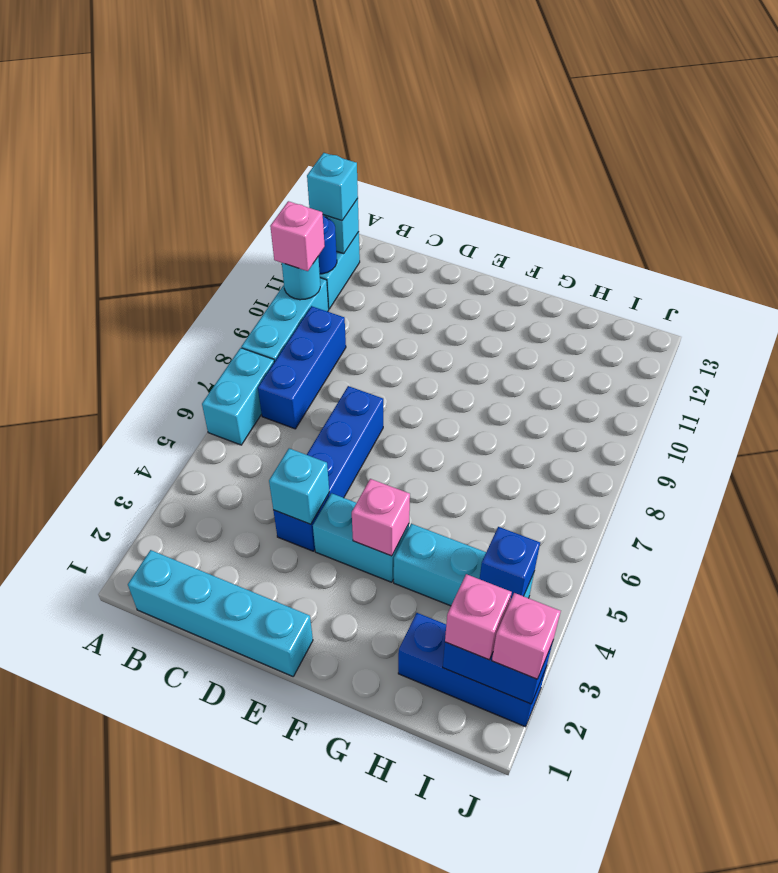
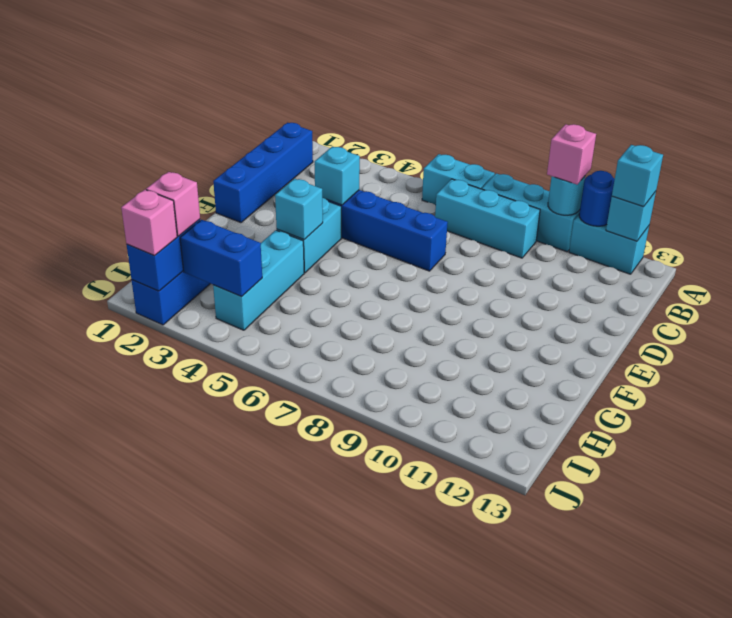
cyan brick B1:E1 level 1 -> blue brick B1:E1 level 1
blue brick B7:B9 level 1 -> cyan brick B7:B9 level 1
pink brick F4 level 2 -> cyan brick F4 level 2
blue brick I4 level 2 -> blue brick I3:I4 level 2

